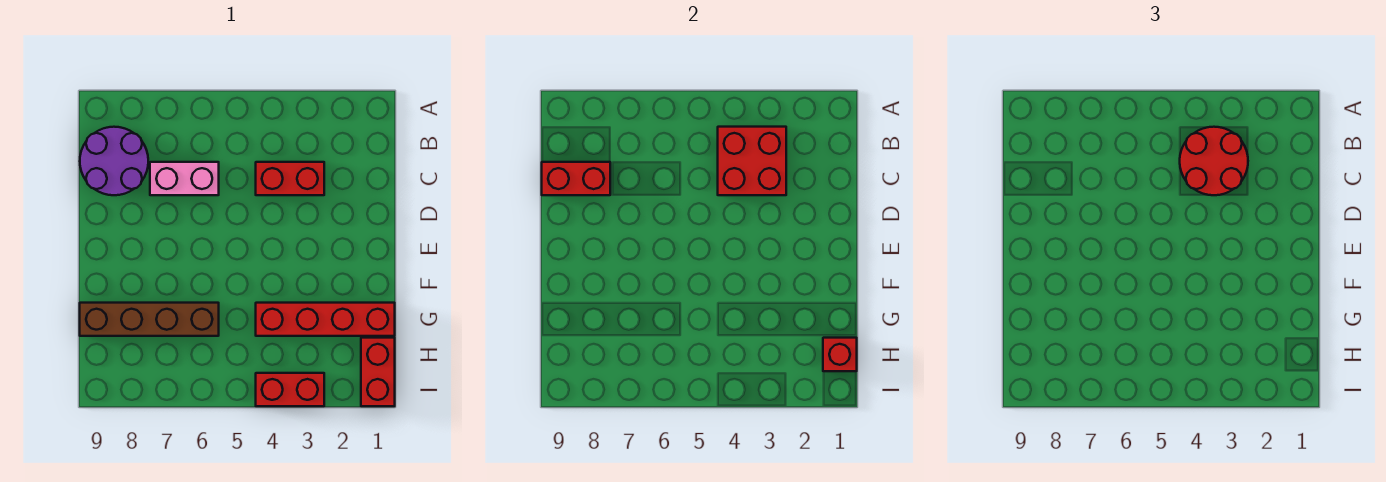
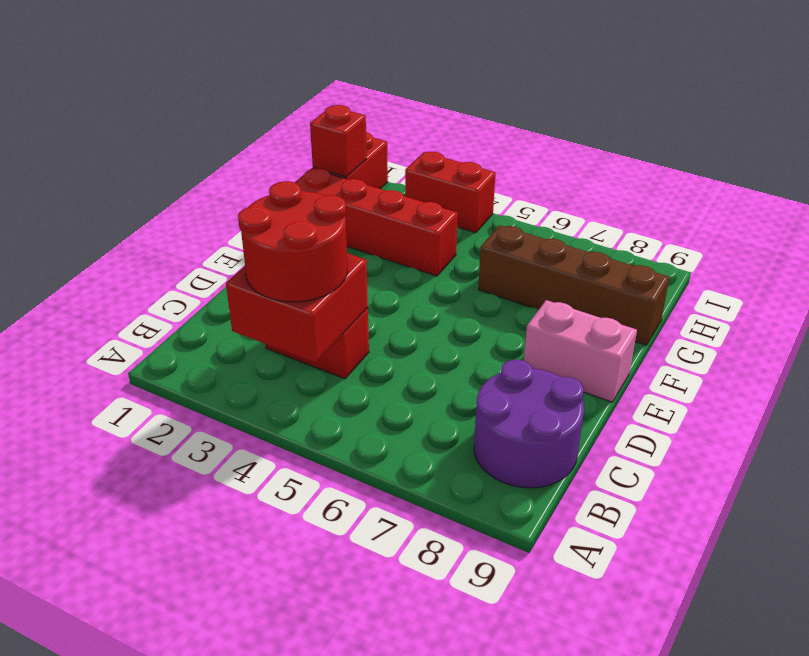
pink brick C6:C7 level 1 -> pink brick E8:E9 level 1
red brick C8:C9 level 2 -> none

